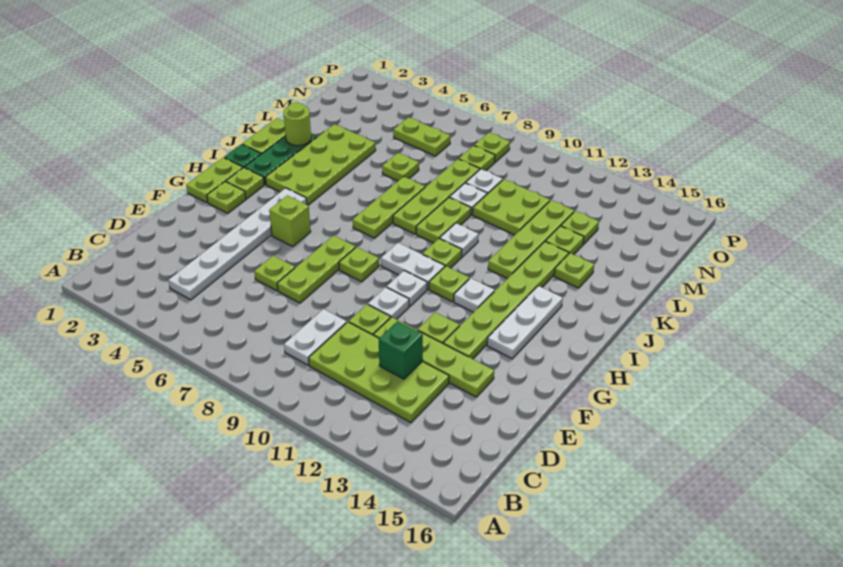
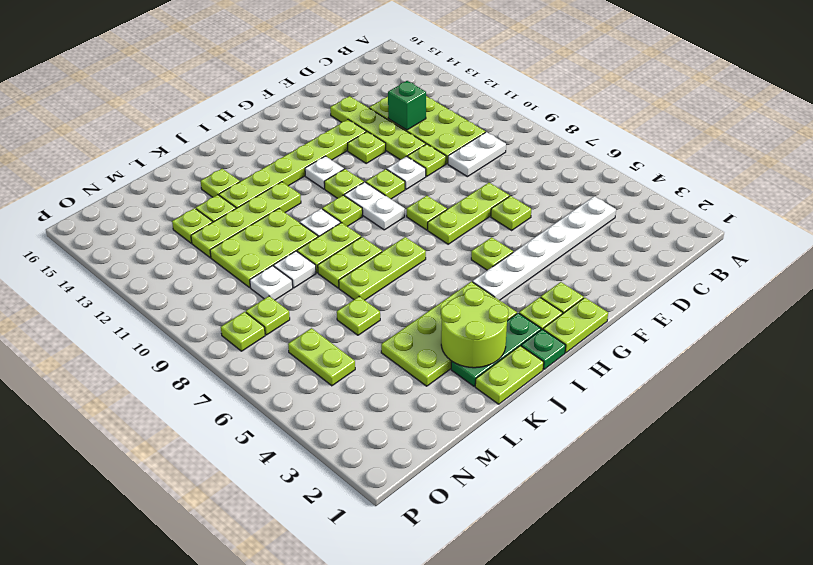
lime brick G5 level 1 -> lime plate G5 level 1
white plate G10 level 1 -> lime plate G10 level 1
white plate G14:I14 level 1 -> none
lime plate J8:M8 level 1 -> lime plate J8:K8 level 1
lime round brick K2 level 2 -> lime round brick J2:K3 level 2
lime plate L10:M11 level 1 -> lime plate K10:M11 level 1

